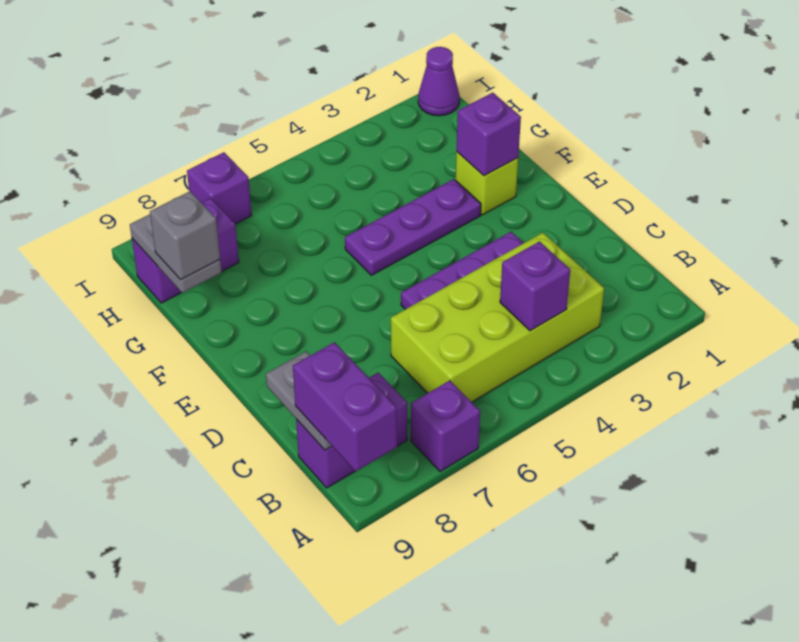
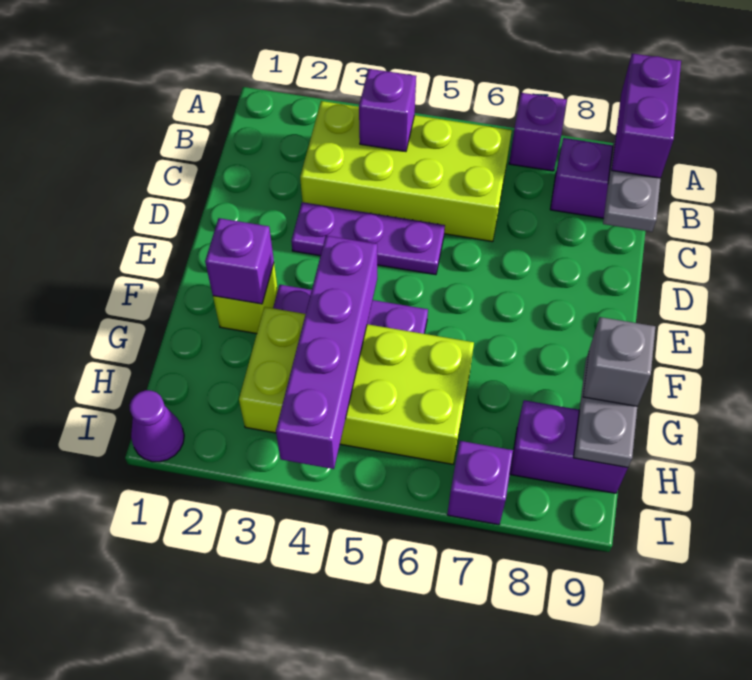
none -> purple brick F4:I4 level 2
none -> lime brick G3:H6 level 1

